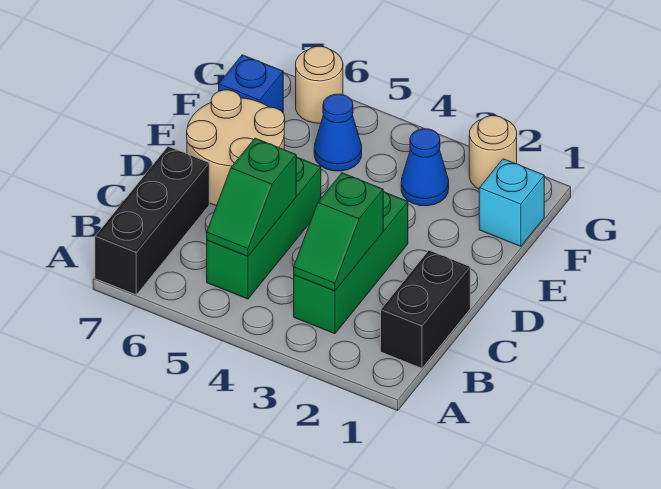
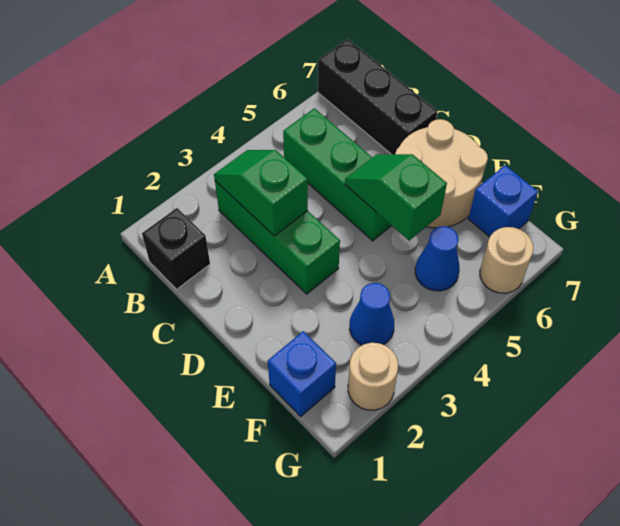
black brick B1:C1 level 1 -> black brick B1 level 1
green slope B5:C5 level 2 top C -> green slope D5:E5 level 2 top E
cyan brick F1 level 1 -> blue brick F1 level 1

